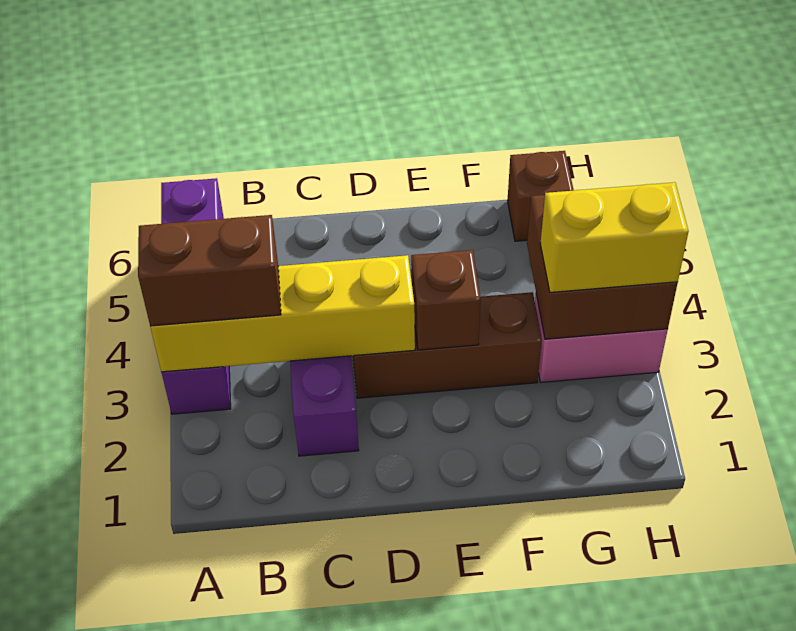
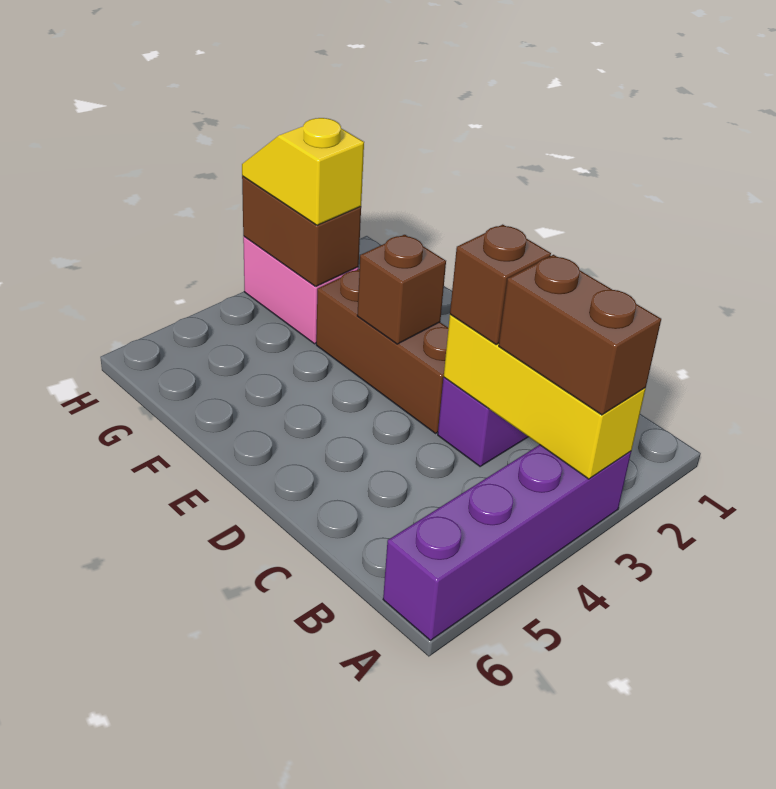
yellow brick A3:D3 level 2 -> yellow brick A3:C3 level 2
brown brick G3:H4 level 2 -> brown brick G3:H3 level 2
yellow brick G3:H3 level 3 -> yellow slope G3:H3 level 3 top G
brown brick G6 level 1 -> brown brick C3 level 3

